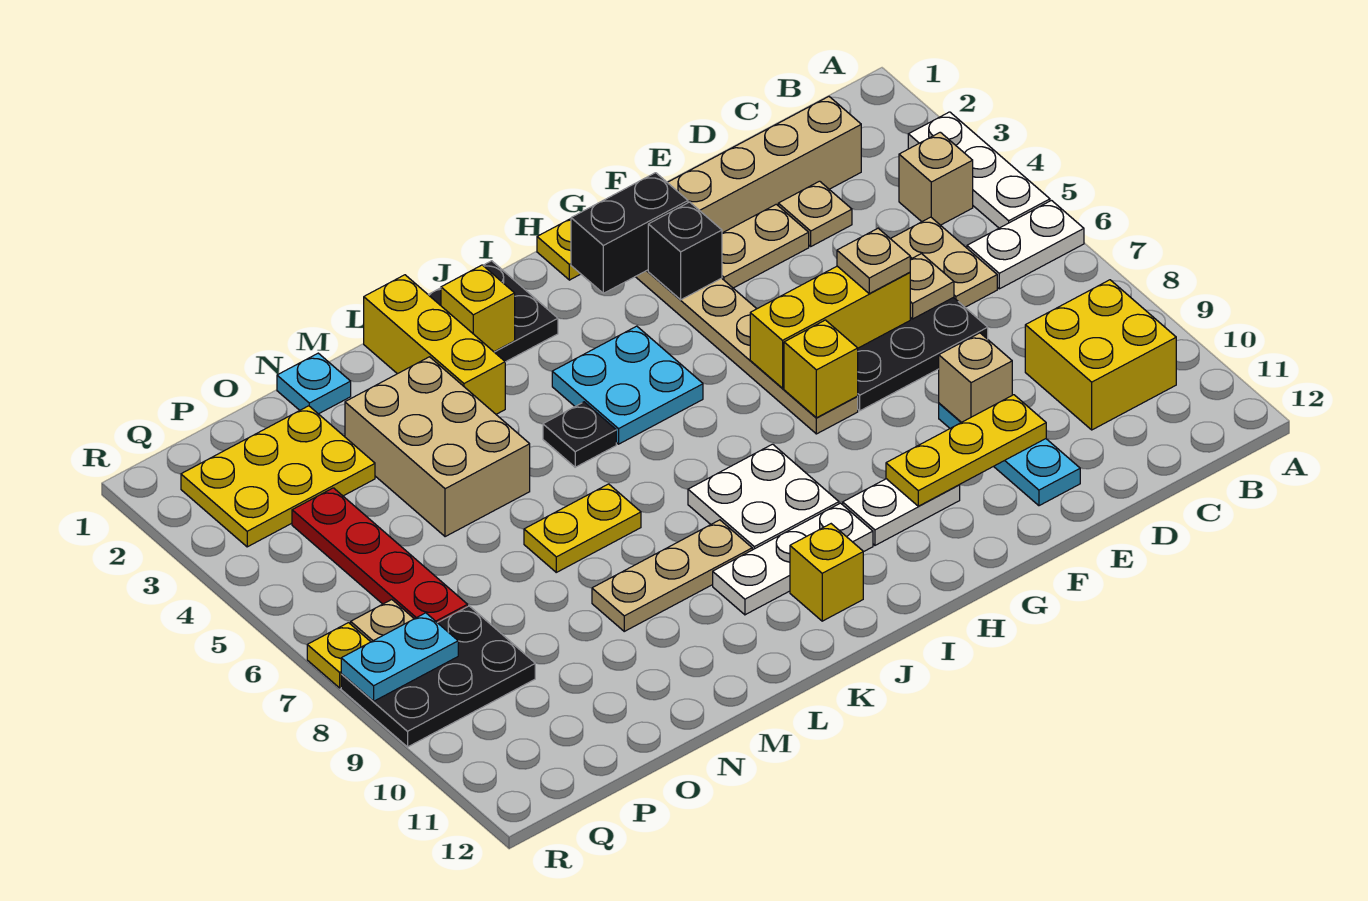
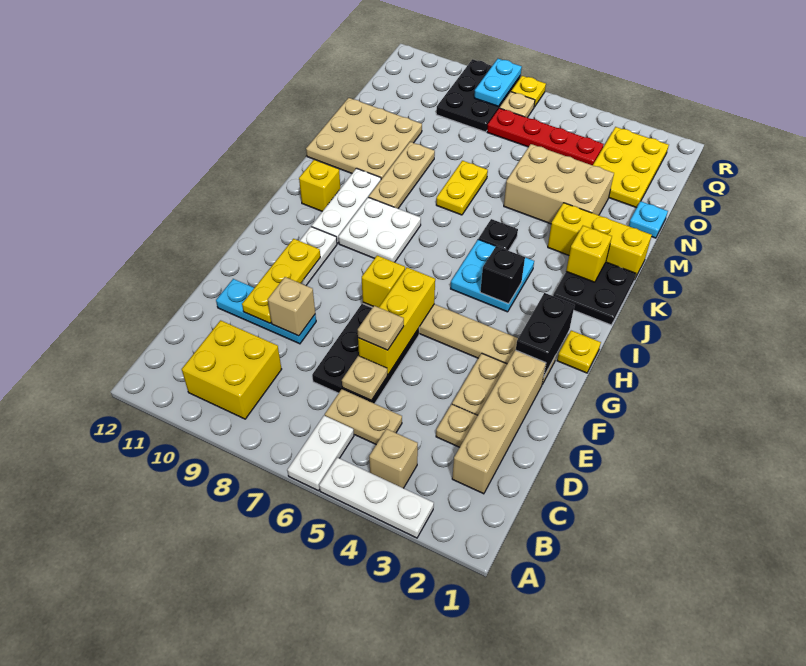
black brick G3 level 2 -> black brick I4 level 2
none -> tan plate L10:N12 level 1

